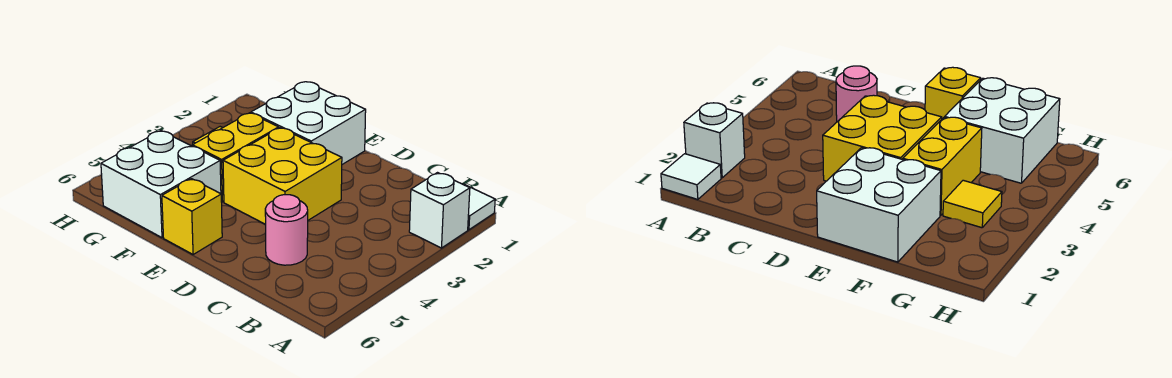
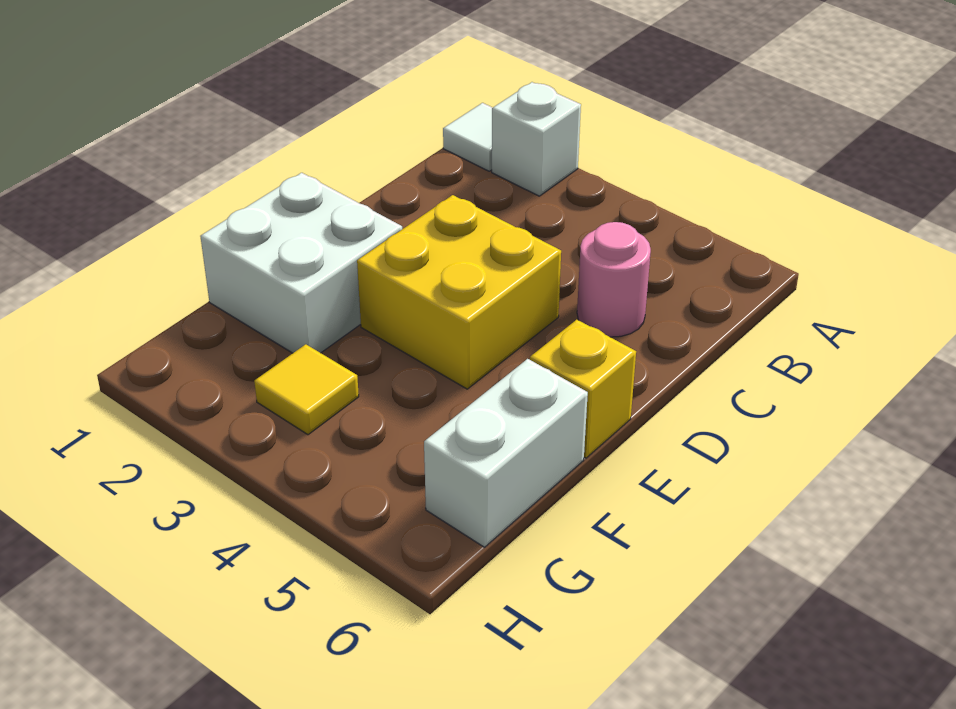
yellow brick F3:F4 level 1 -> none
white brick F5:G6 level 1 -> white brick F6:G6 level 1

